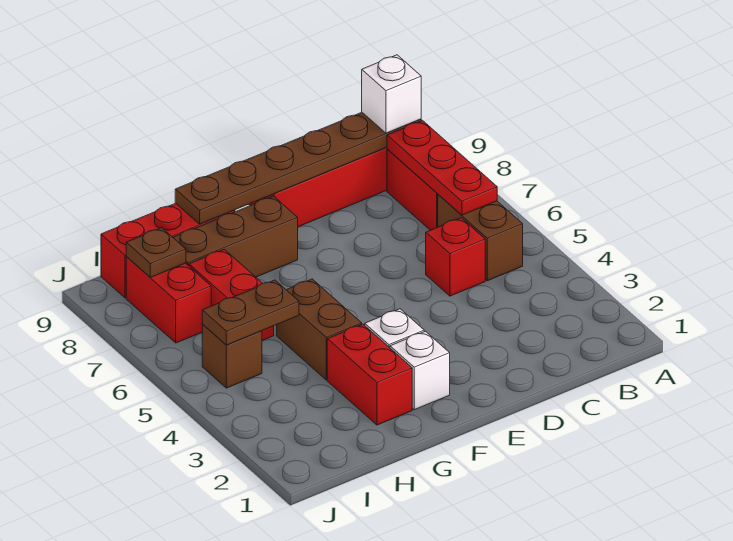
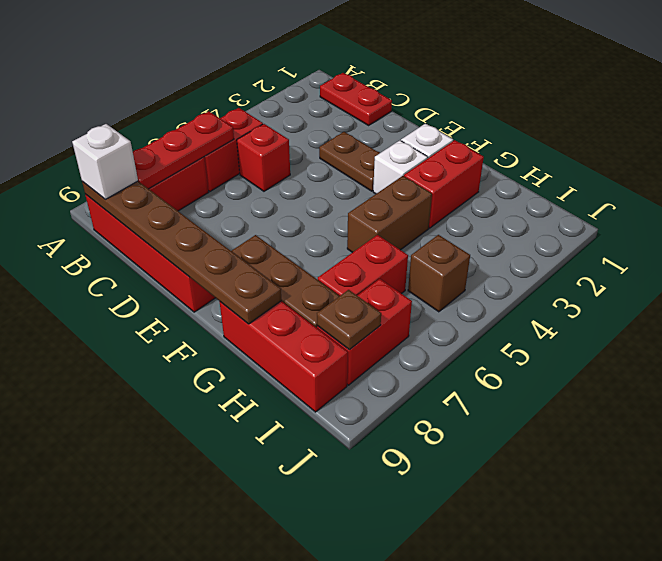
none -> red plate B1:C1 level 1
brown brick B5:B6 level 1 -> red brick B5:B6 level 1
brown plate H5:I5 level 2 -> brown plate D3:E3 level 1

